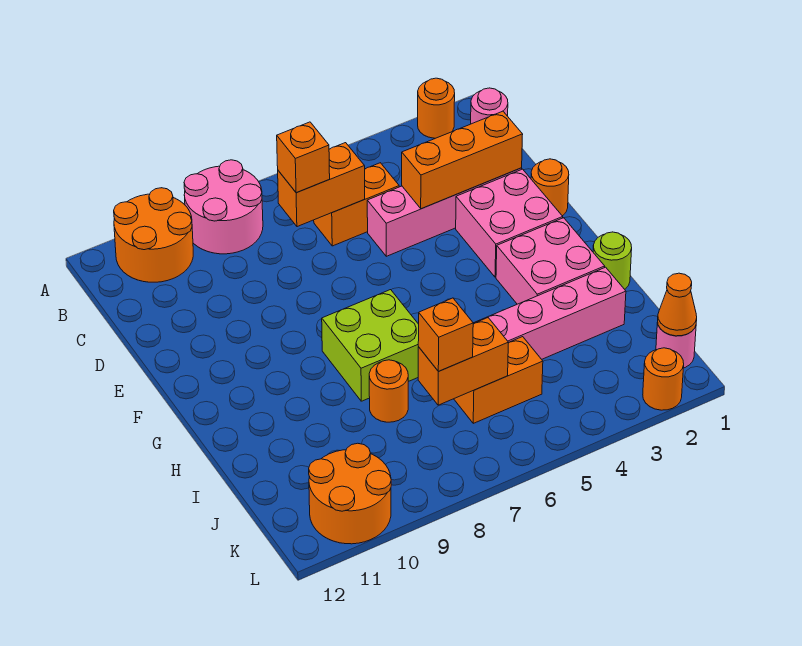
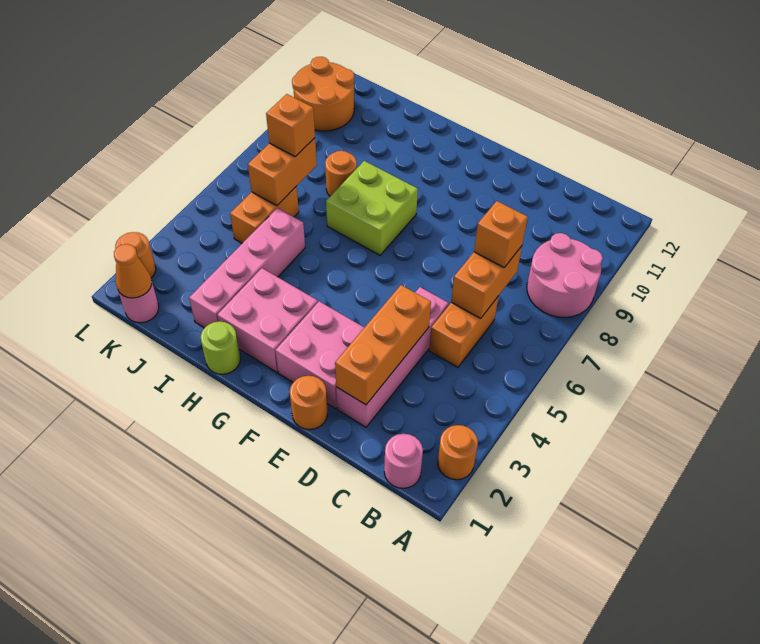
orange round brick A10:B11 level 1 -> none

